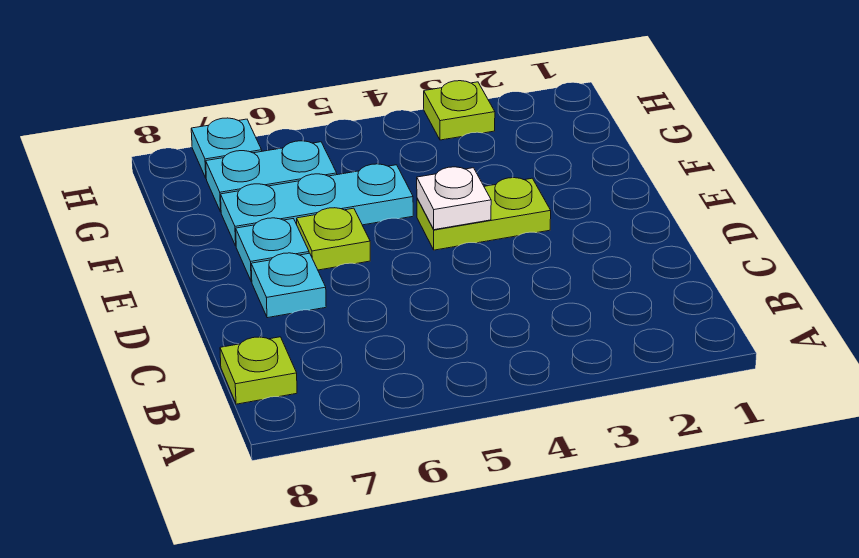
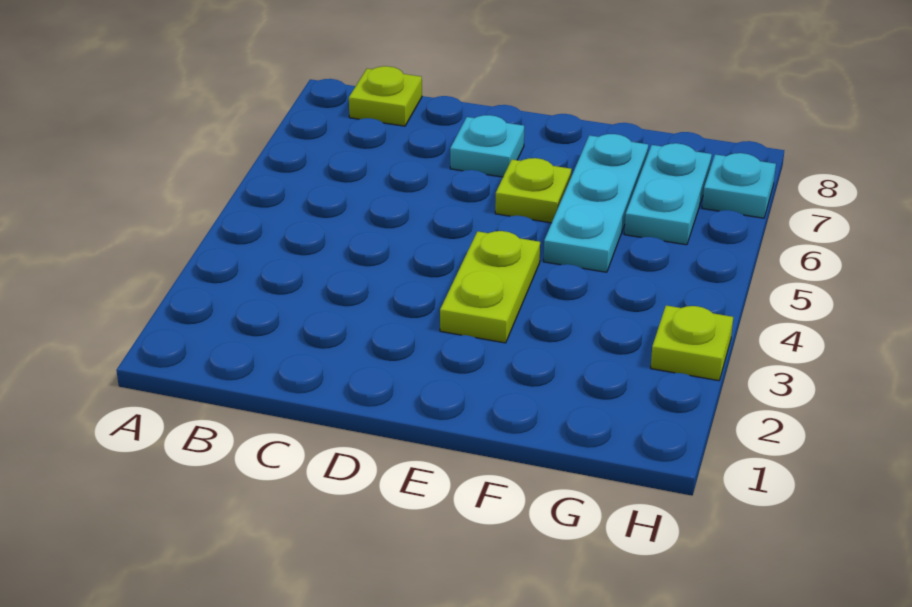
white plate E4 level 2 -> none
cyan plate E7 level 1 -> none

